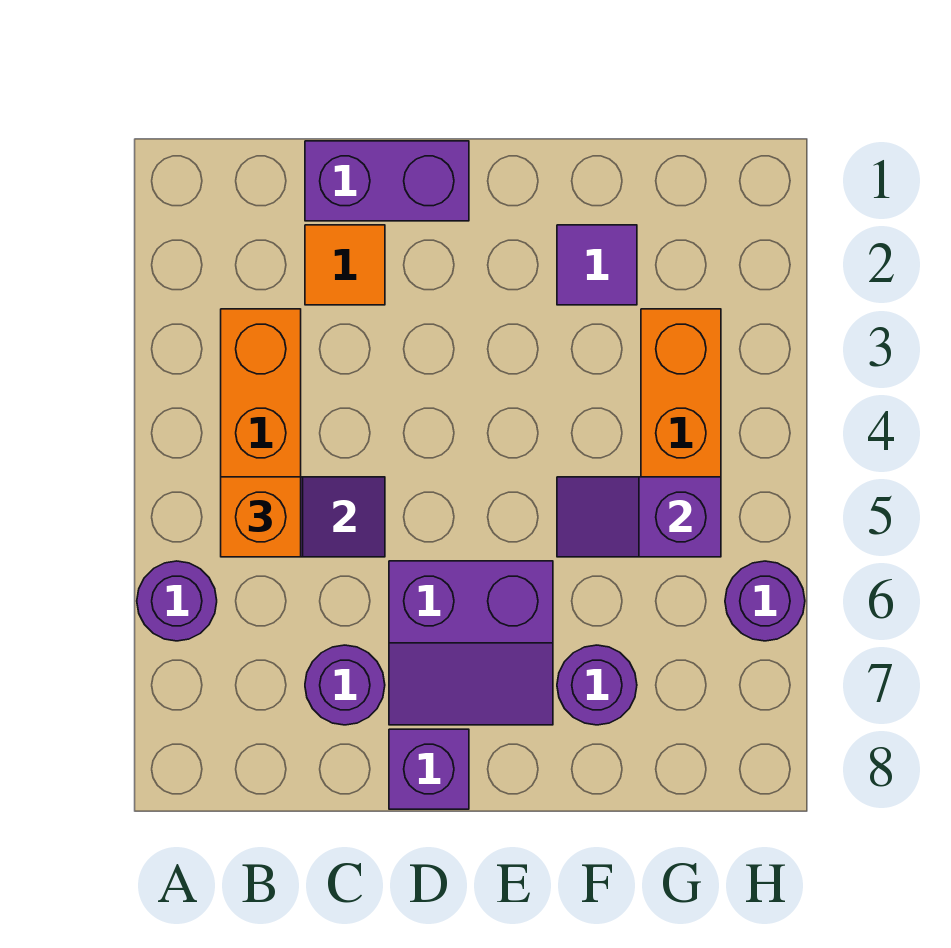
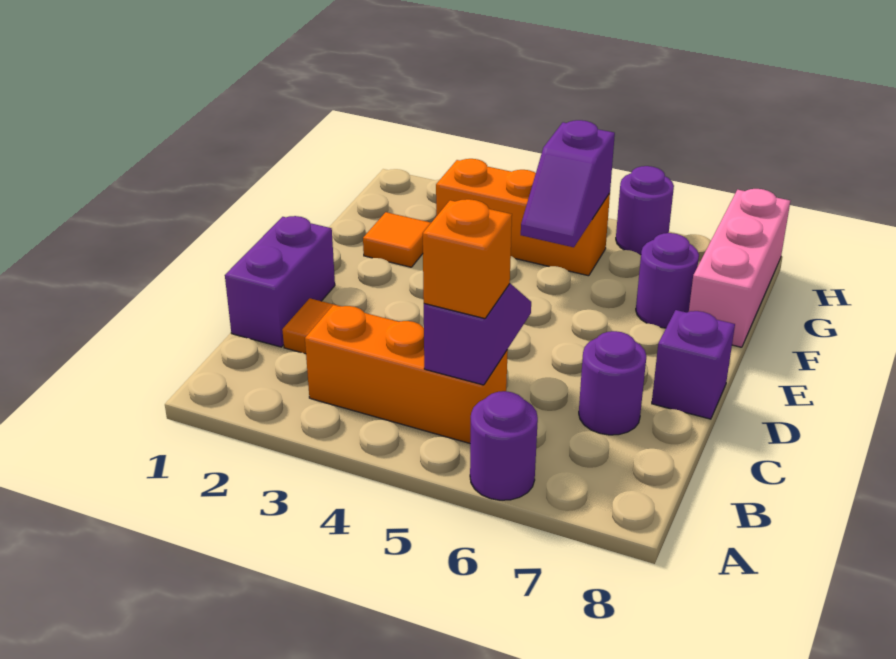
purple slope D6:E7 level 1 top 6 -> none
purple tile F2 level 1 -> orange tile F2 level 1
none -> pink brick F8:H8 level 1

